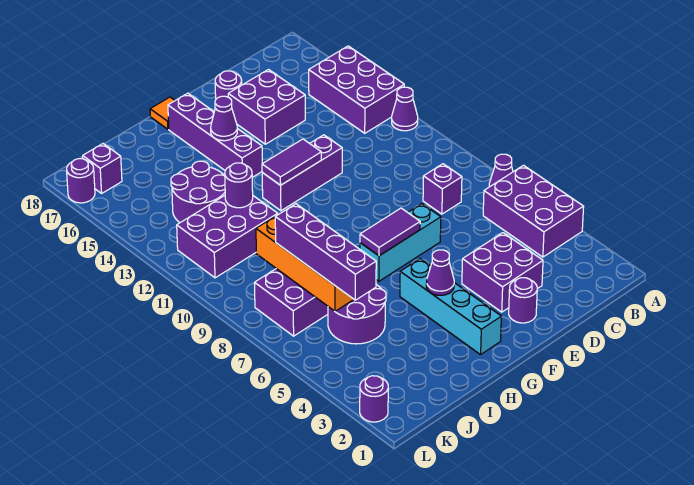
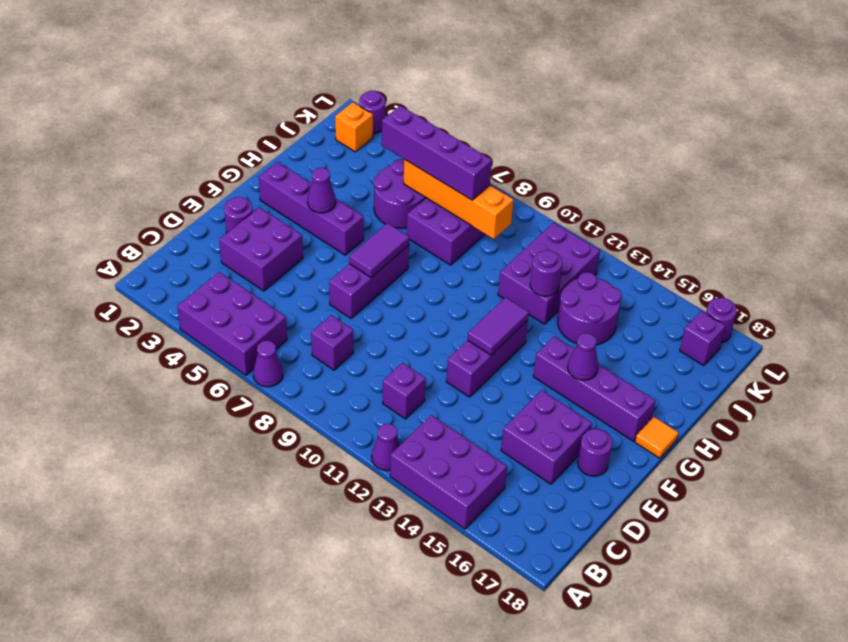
none -> purple brick C11 level 1
cyan brick E7:G7 level 1 -> purple brick E7:G7 level 1
cyan brick G2:G5 level 1 -> purple brick G2:G5 level 1
none -> orange brick K2 level 1

